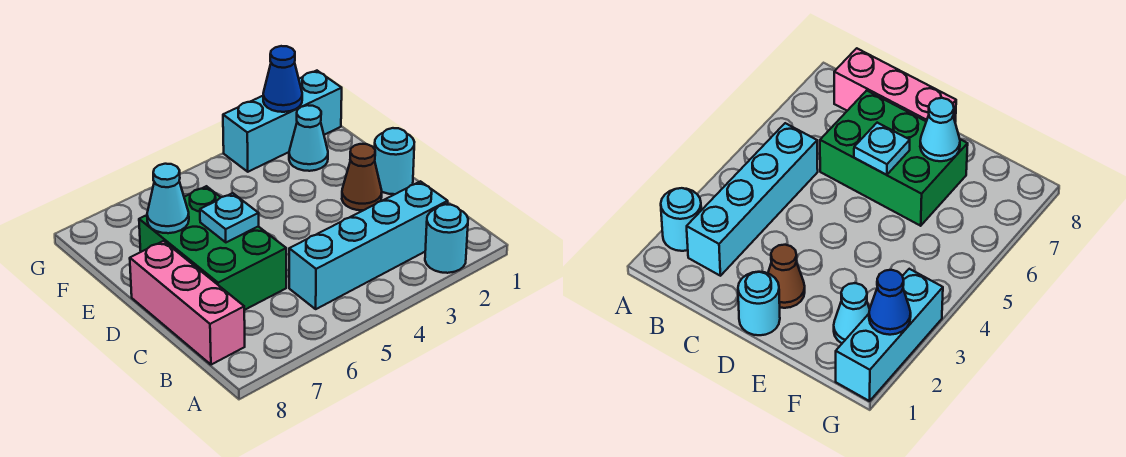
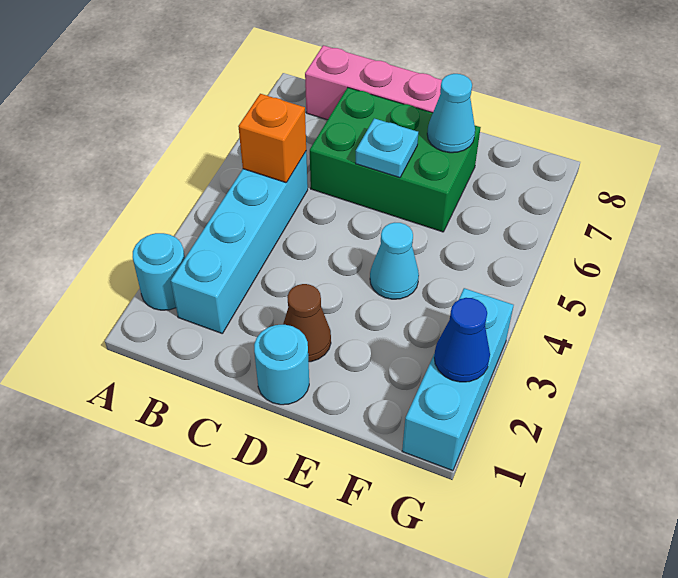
none -> orange brick B5 level 2
cyan cone F2 level 1 -> cyan cone E4 level 1

